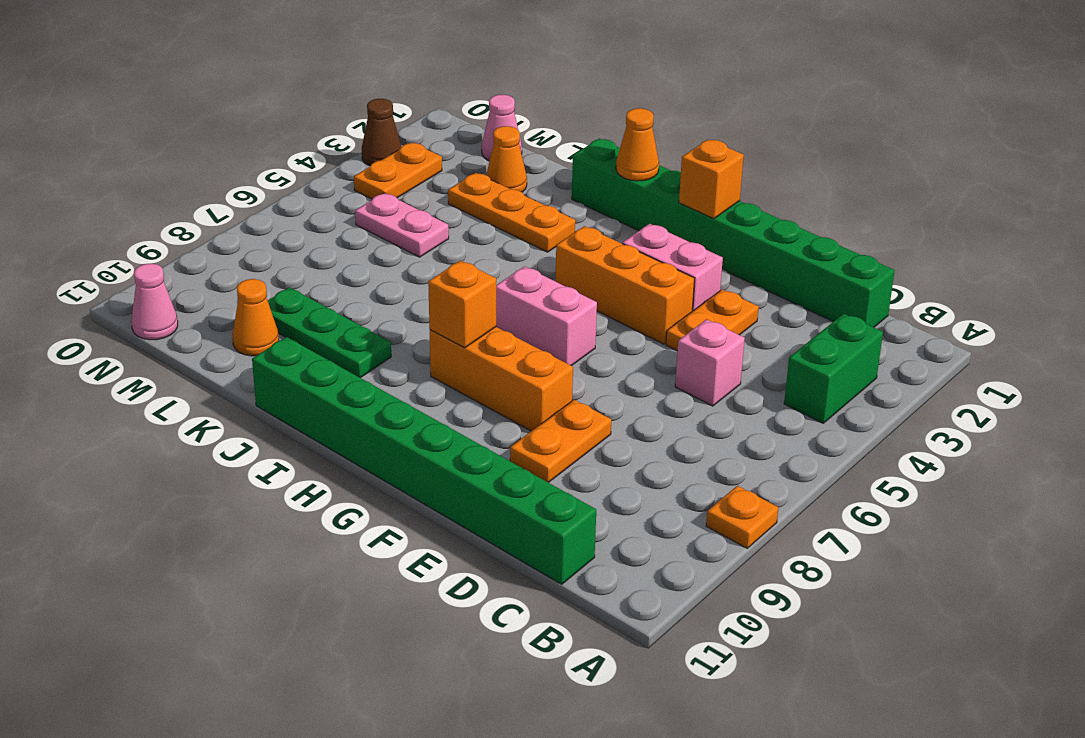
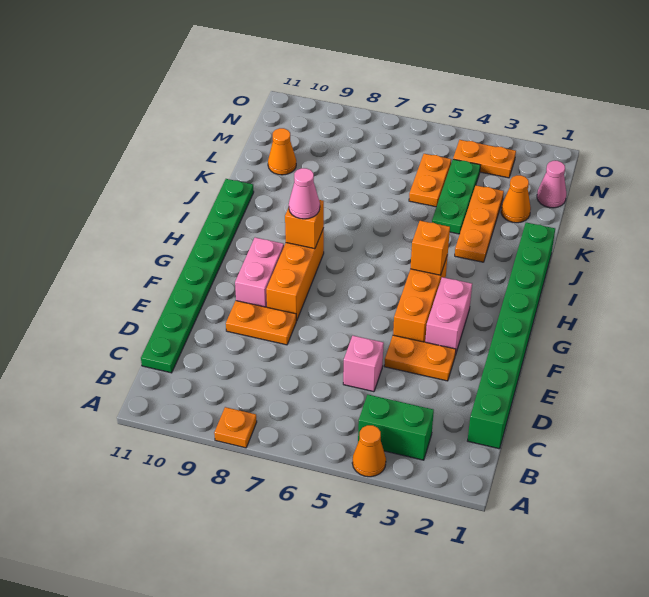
green brick C11:J11 level 1 -> green plate C11:J11 level 1
orange brick G1 level 2 -> orange brick H4 level 2
pink brick G6:H6 level 1 -> pink brick F9:G9 level 1
orange cone I1 level 2 -> orange cone A4 level 1
green plate J9:L9 level 1 -> green plate K4:M4 level 1
pink plate L5:M5 level 1 -> orange plate L5:M5 level 1
pink cone N11 level 1 -> pink cone H8 level 3
brown cone O3 level 1 -> none

